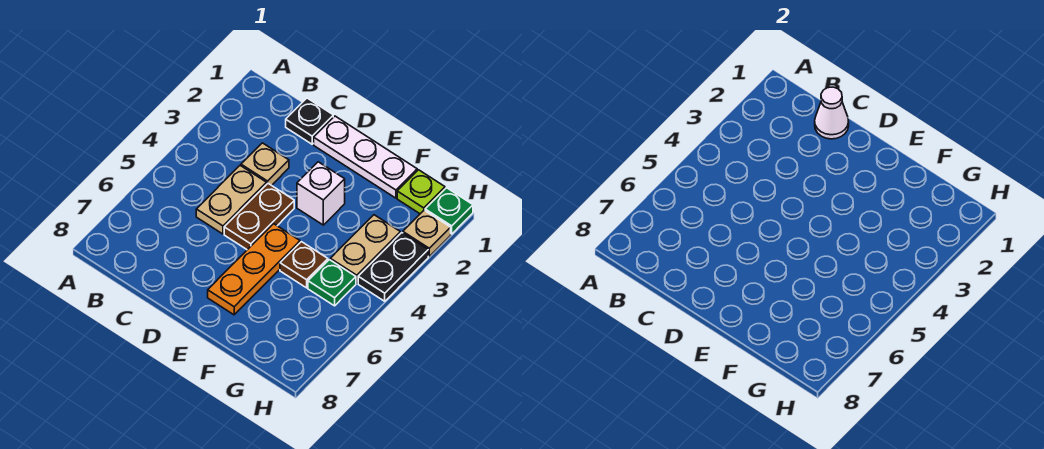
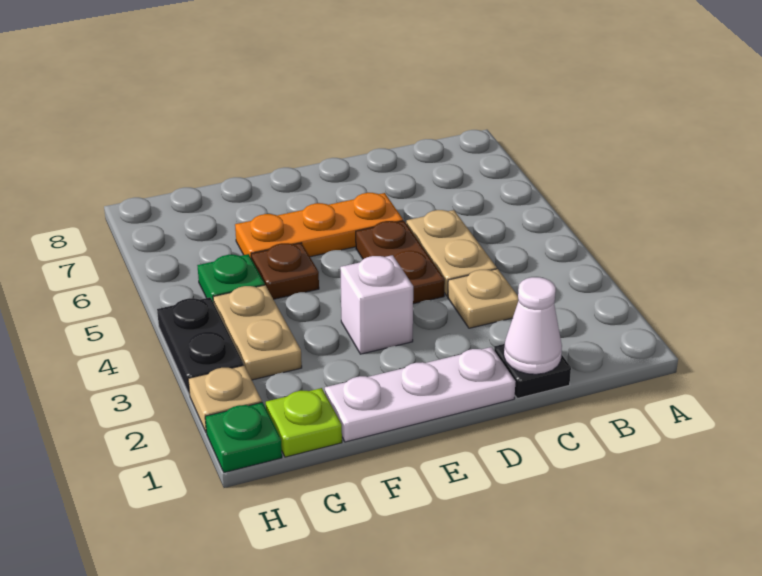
orange plate E5:E7 level 1 -> orange plate D6:F6 level 1

